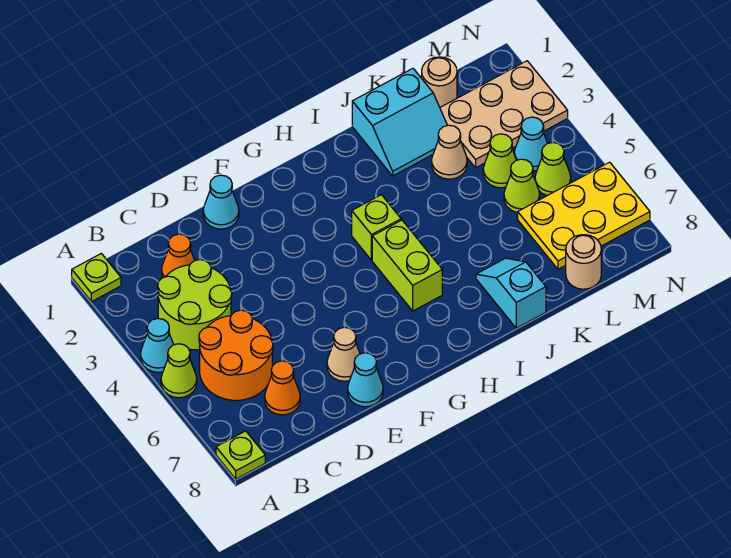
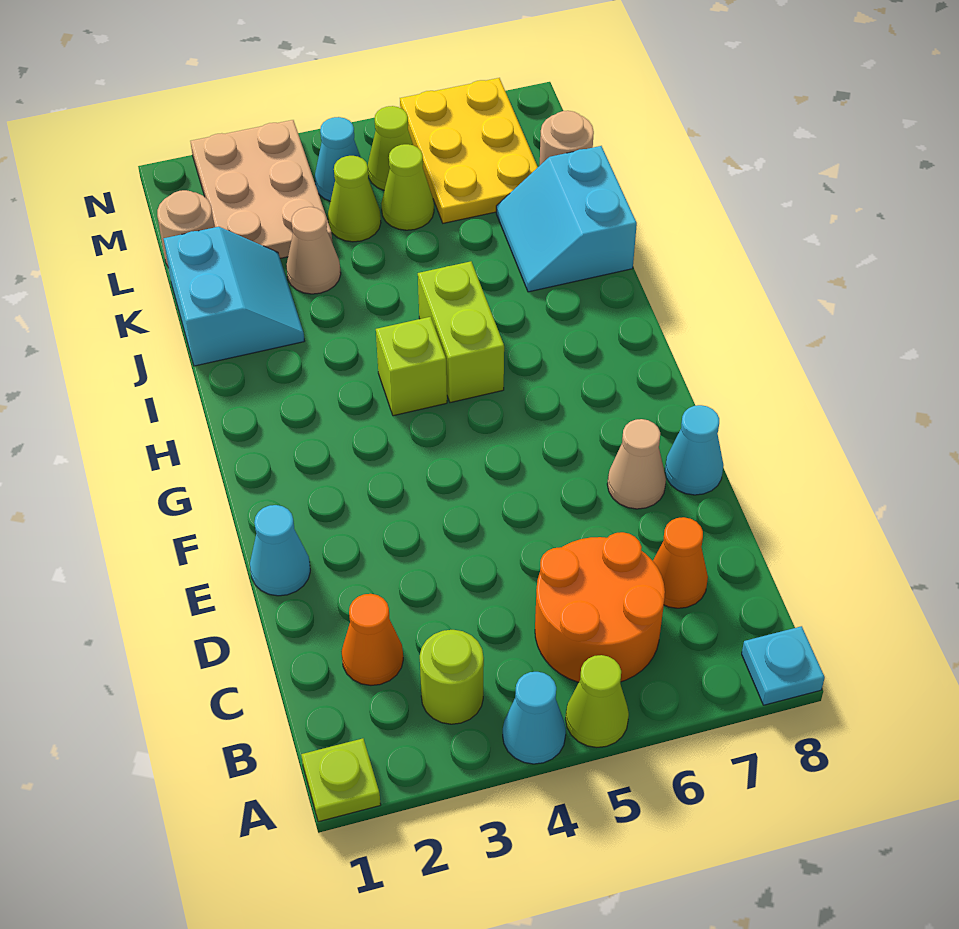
lime plate A8 level 1 -> cyan plate A8 level 1
lime round brick B3:C4 level 1 -> lime round brick B3 level 1
lime brick H5:H6 level 1 -> lime brick H5:I5 level 1
cyan slope J7:J8 level 1 top 8 -> cyan slope J7:K8 level 1 top 8

